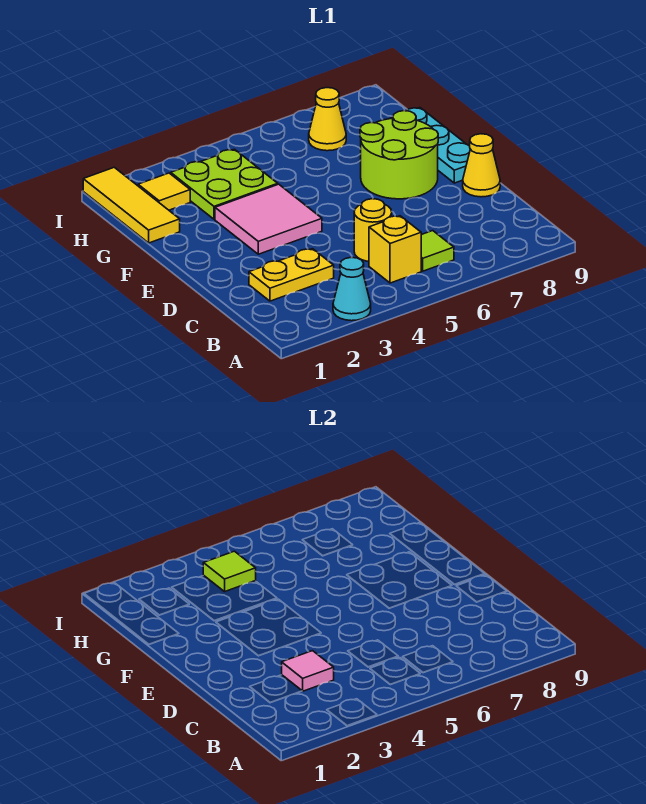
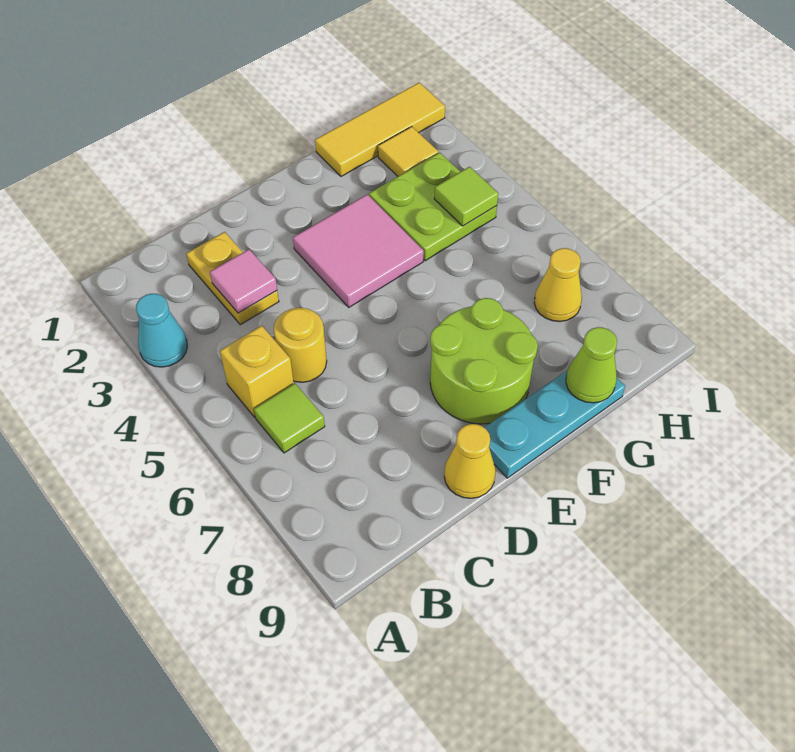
none -> lime cone G9 level 2

